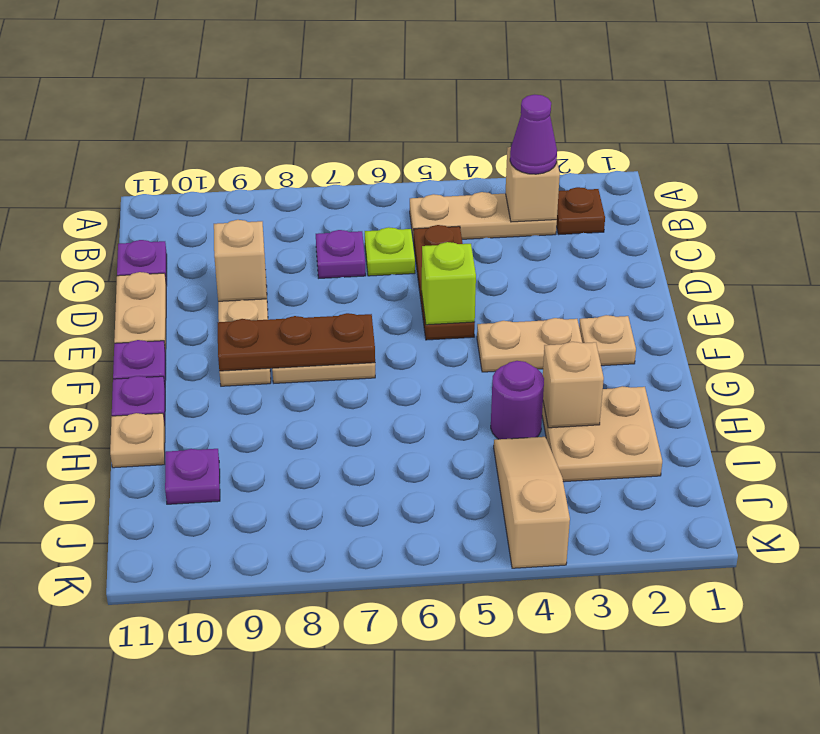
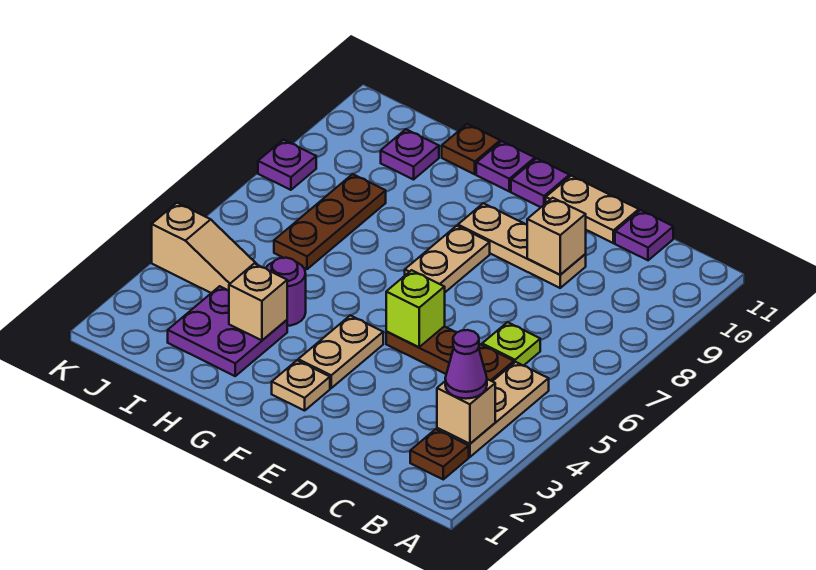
purple plate C7 level 1 -> purple plate K8 level 1
brown plate F7:F9 level 2 -> brown plate I6:I8 level 1
tan plate H2:I3 level 1 -> purple plate H2:I3 level 1
tan plate H11 level 1 -> brown plate H11 level 1

